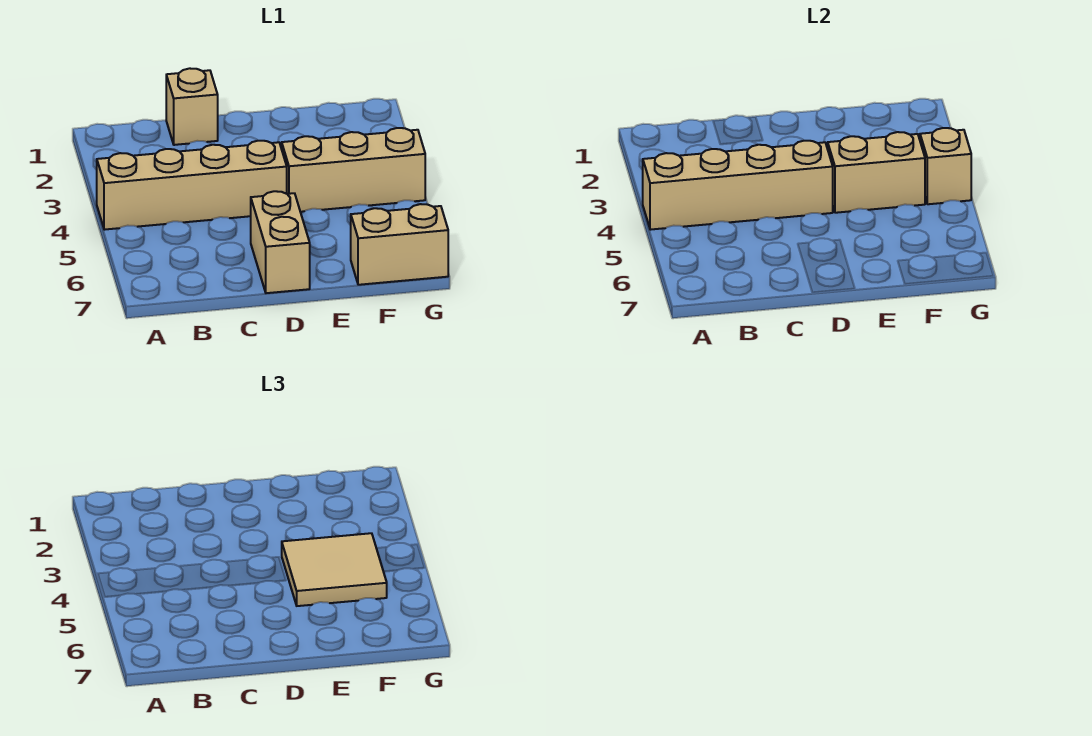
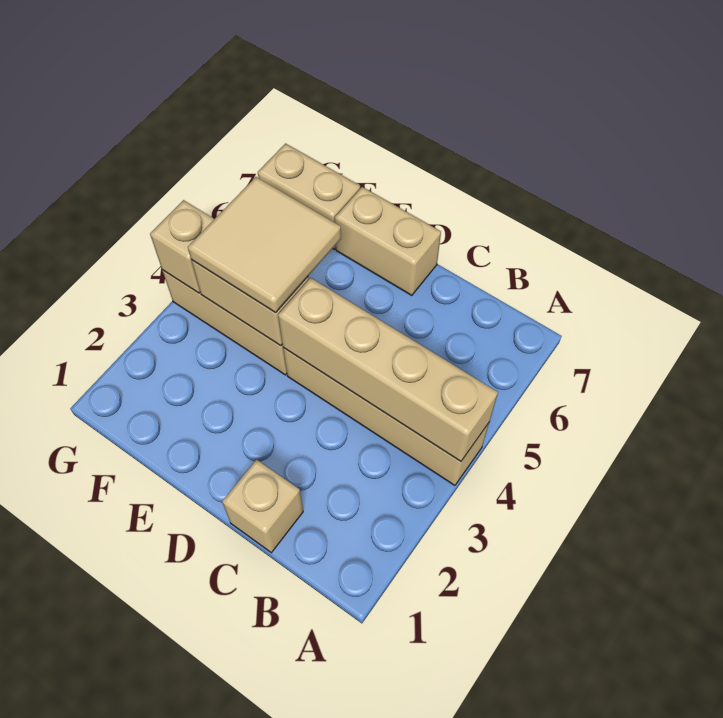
tan brick D6:D7 level 1 -> tan brick D7:E7 level 1

